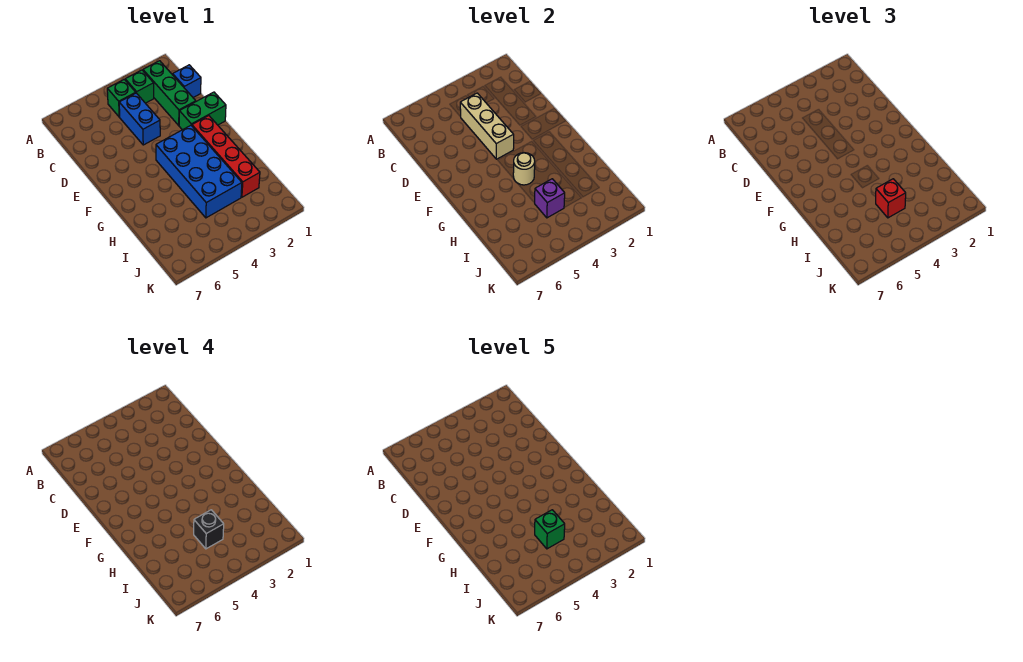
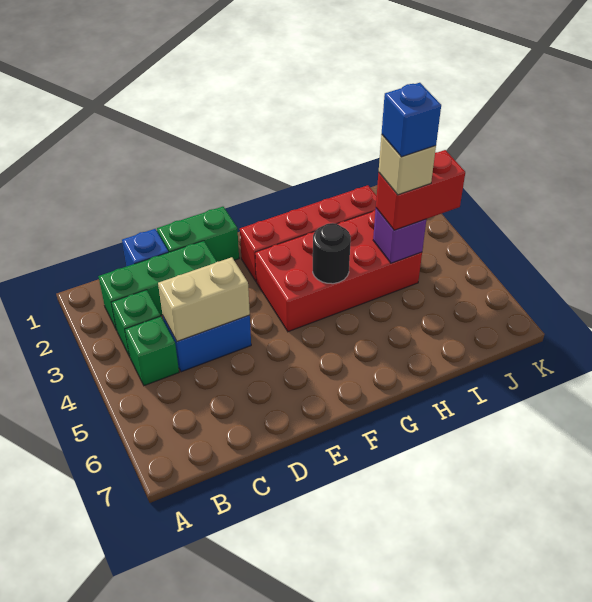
tan brick C4:E4 level 2 -> tan brick C4:D4 level 2
green brick E1:E2 level 1 -> green brick D1:E1 level 1
blue brick F3:I4 level 1 -> red brick F3:I4 level 1
tan round brick G4 level 2 -> black round brick G4 level 2
red brick I4 level 3 -> red brick I4:J4 level 3
black brick I4 level 4 -> tan brick I4 level 4
green brick I4 level 5 -> blue brick I4 level 5

